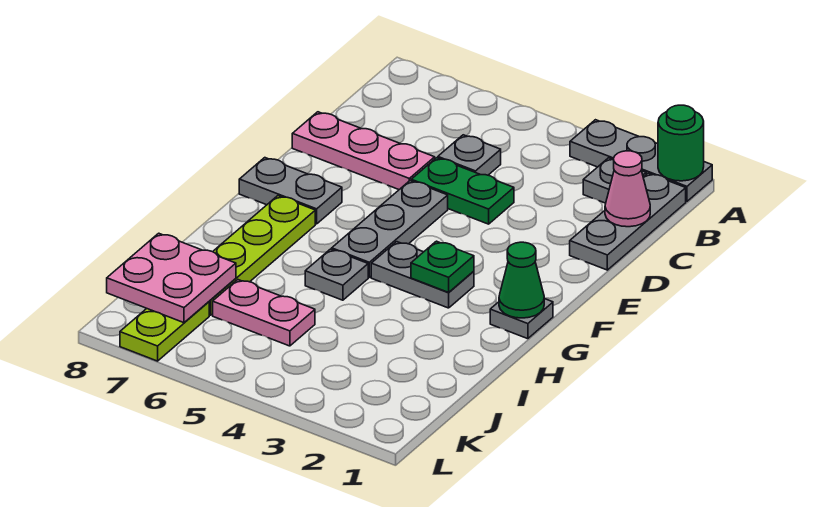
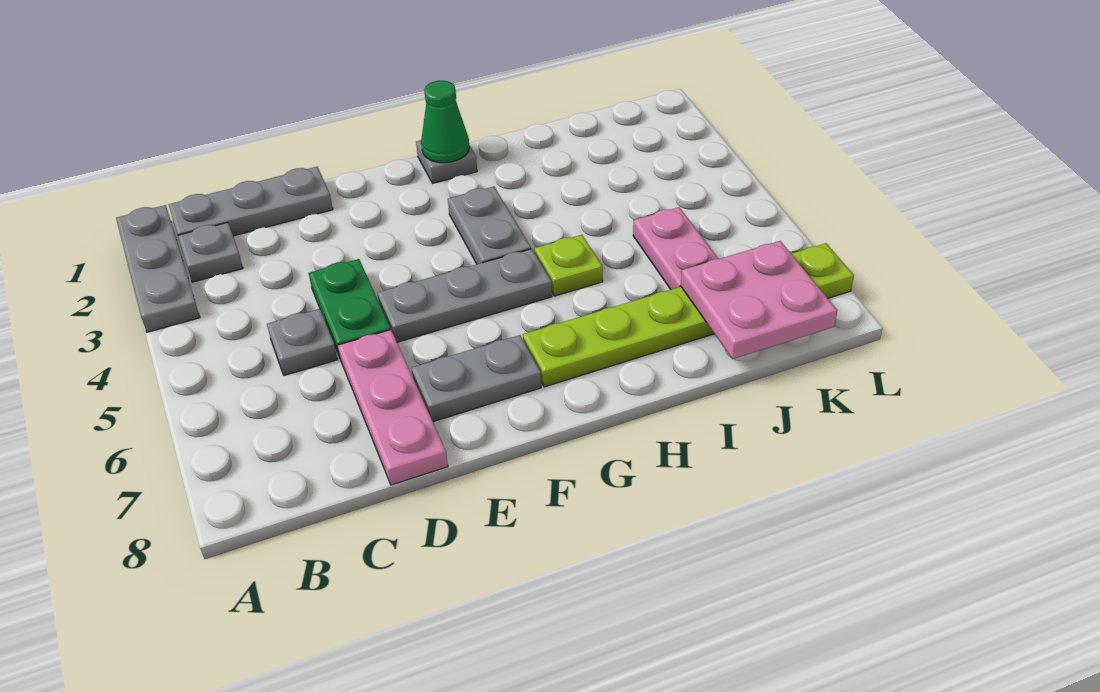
green round brick A1 level 2 -> none
pink cone C1 level 2 -> none
grey plate F7:F8 level 1 -> grey plate E7:F7 level 1
green plate G3 level 2 -> none
grey plate H5 level 1 -> lime plate H5 level 1

